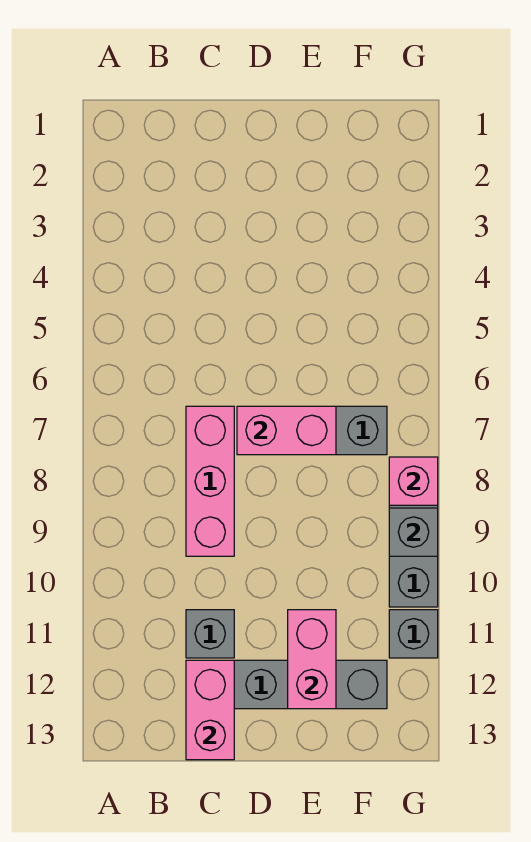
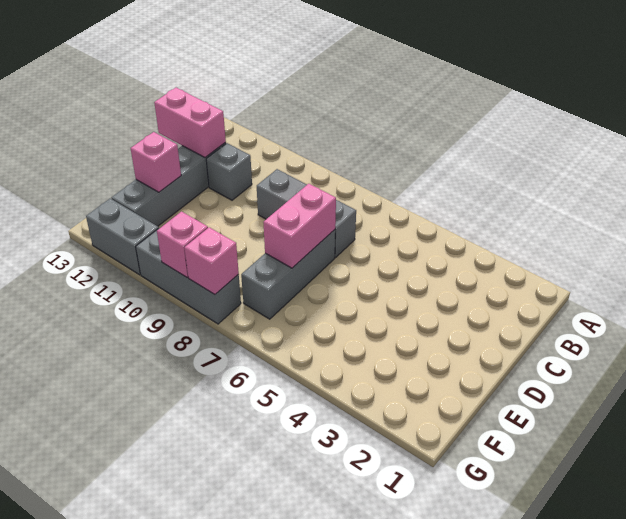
pink brick C7:C9 level 1 -> grey brick C7:C9 level 1
pink brick E11:E12 level 2 -> pink brick E12 level 2
grey brick G9 level 2 -> pink brick G9 level 2
grey brick G11 level 1 -> grey brick G11:G12 level 1

